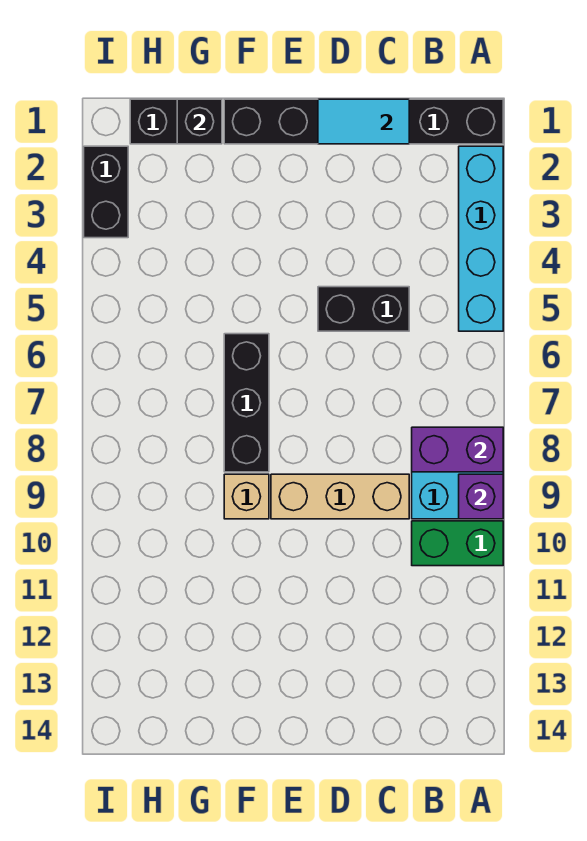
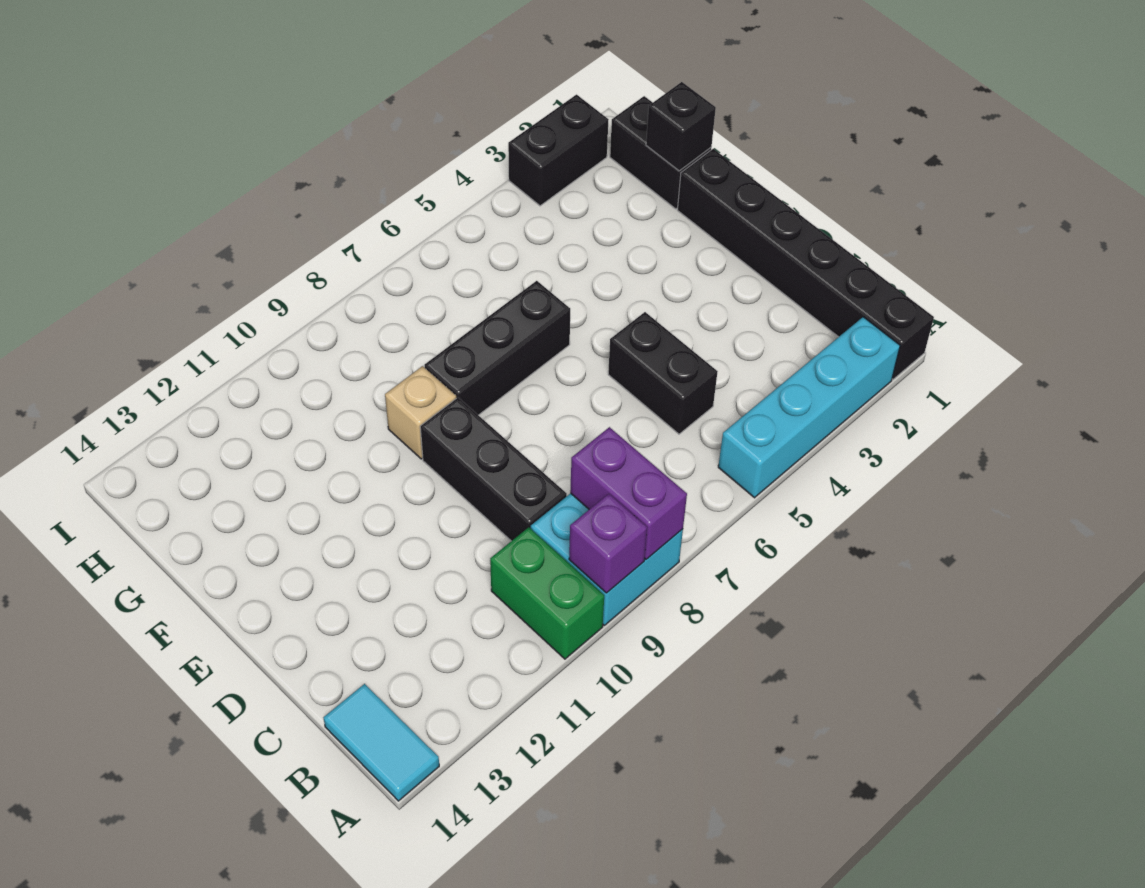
cyan tile C1:D1 level 2 -> cyan tile A14:B14 level 1
tan brick C9:E9 level 1 -> black brick C9:E9 level 1

